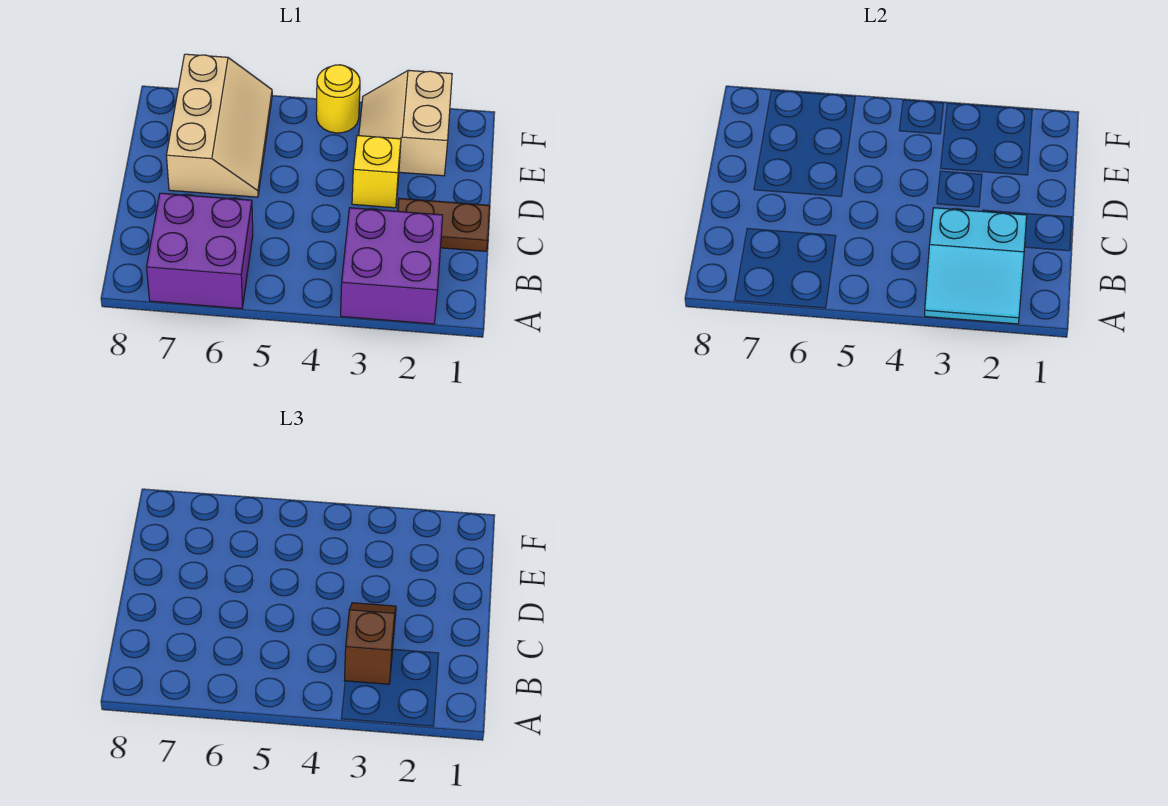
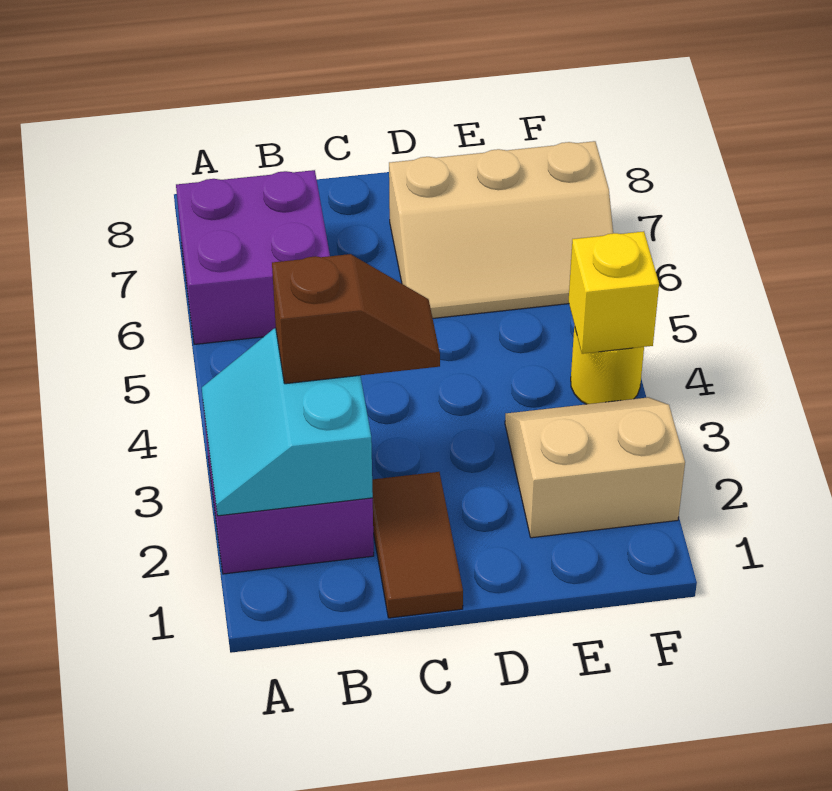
brown plate C1:C2 level 1 -> brown tile C1:C2 level 1
yellow brick D3 level 1 -> yellow brick F4 level 2

